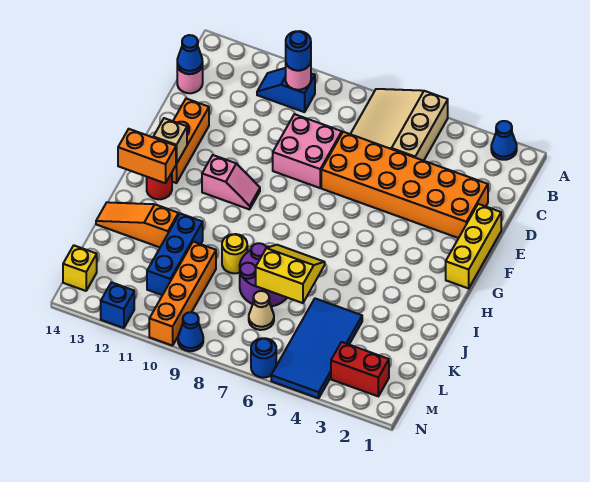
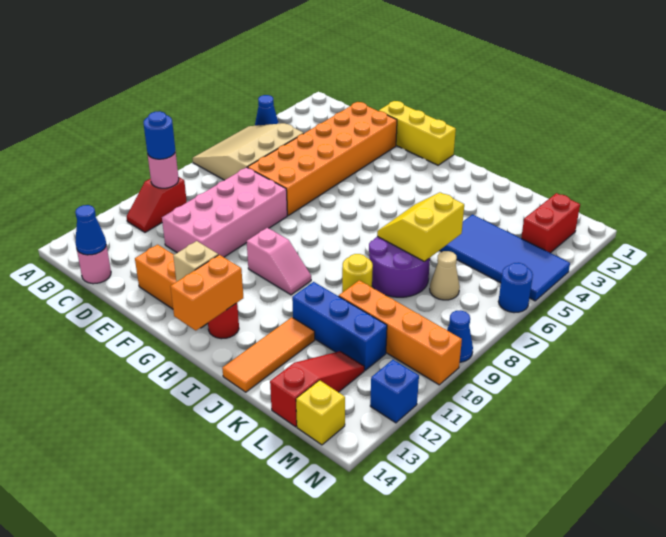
blue cone A2 level 1 -> blue cone A4 level 1
tan slope A5:C7 level 1 top 5 -> tan slope A5:C7 level 1 top C
blue slope B10:B11 level 1 top 10 -> red slope B10:B11 level 1 top 10
pink brick D8:E9 level 1 -> pink brick D8:E11 level 1
pink slope G10:G11 level 1 top 11 -> pink slope G10:H10 level 1 top G
orange slope J12:J14 level 1 top 12 -> orange tile J12:J14 level 1
none -> red slope L12:L14 level 1 top 14

